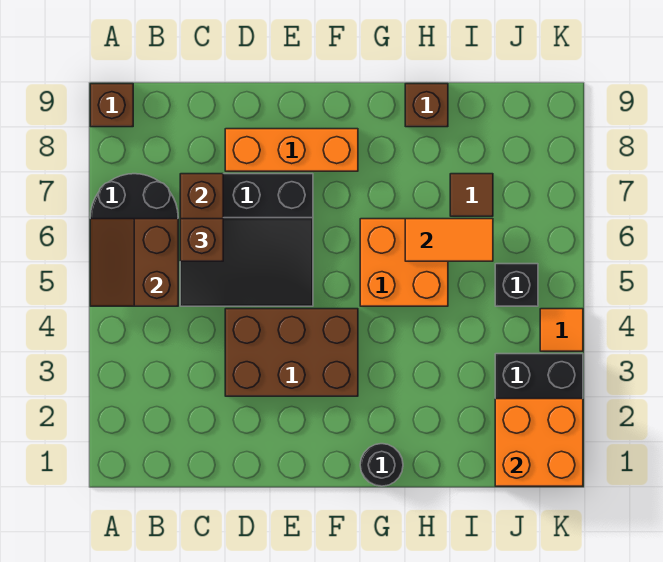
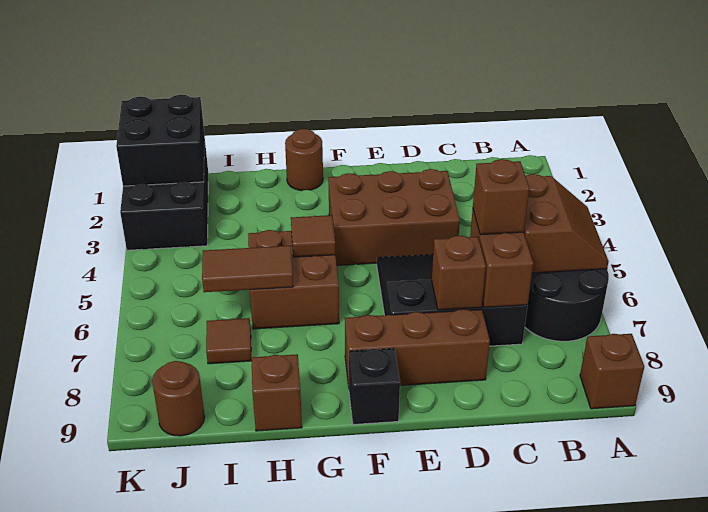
none -> brown brick D7 level 2
orange brick D8:F8 level 1 -> brown brick D8:F8 level 1
black round brick G1 level 1 -> brown round brick G1 level 1
orange brick G5:H6 level 1 -> brown brick G5:H6 level 1
none -> brown tile G5 level 2
orange tile H6:I6 level 2 -> brown tile H6:I6 level 2
orange brick J1:K2 level 2 -> black brick J1:K2 level 2
black brick J5 level 1 -> black brick F9 level 1
none -> brown round brick J9 level 1
orange tile K4 level 1 -> none

